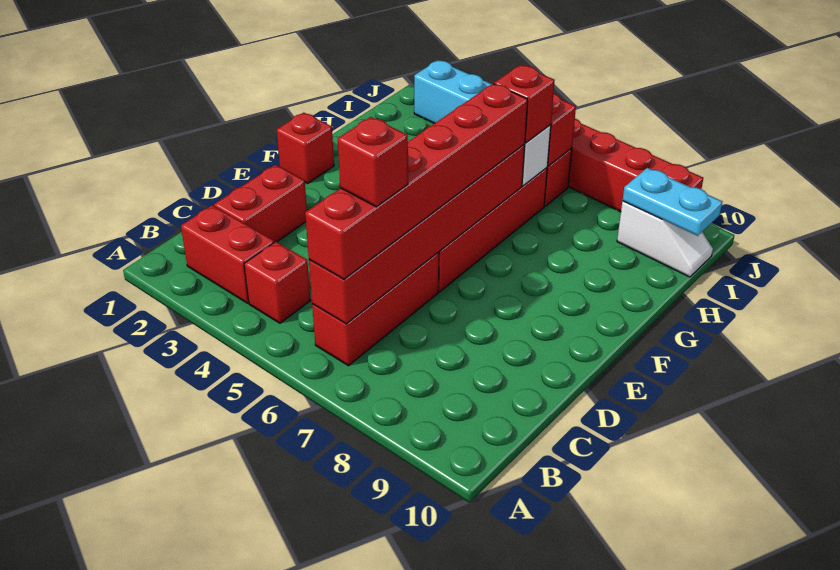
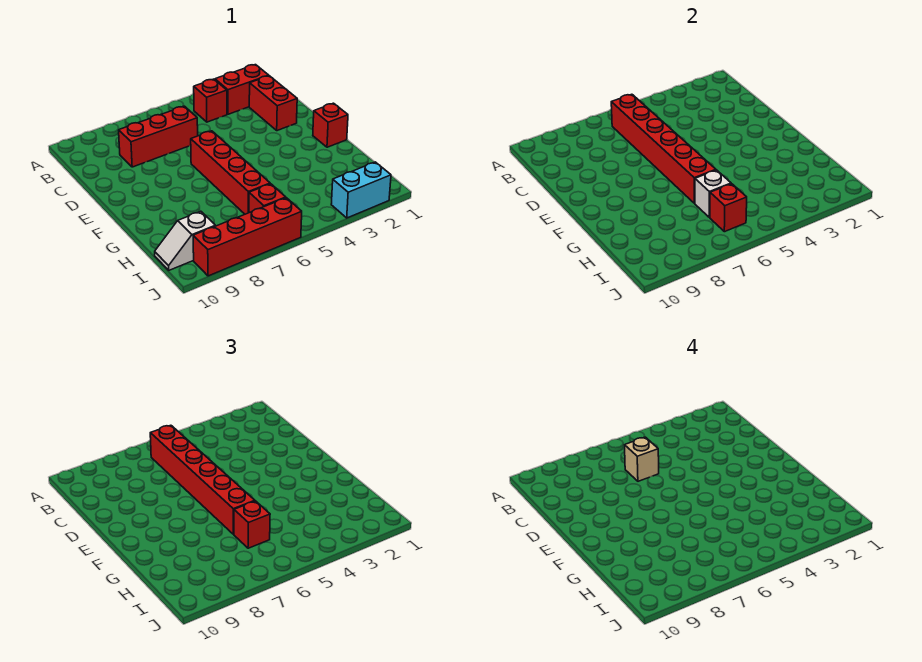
red brick B6:D6 level 1 -> red brick C6:C8 level 1
red brick C6 level 4 -> tan brick C6 level 4
cyan plate I9:I10 level 2 -> none

